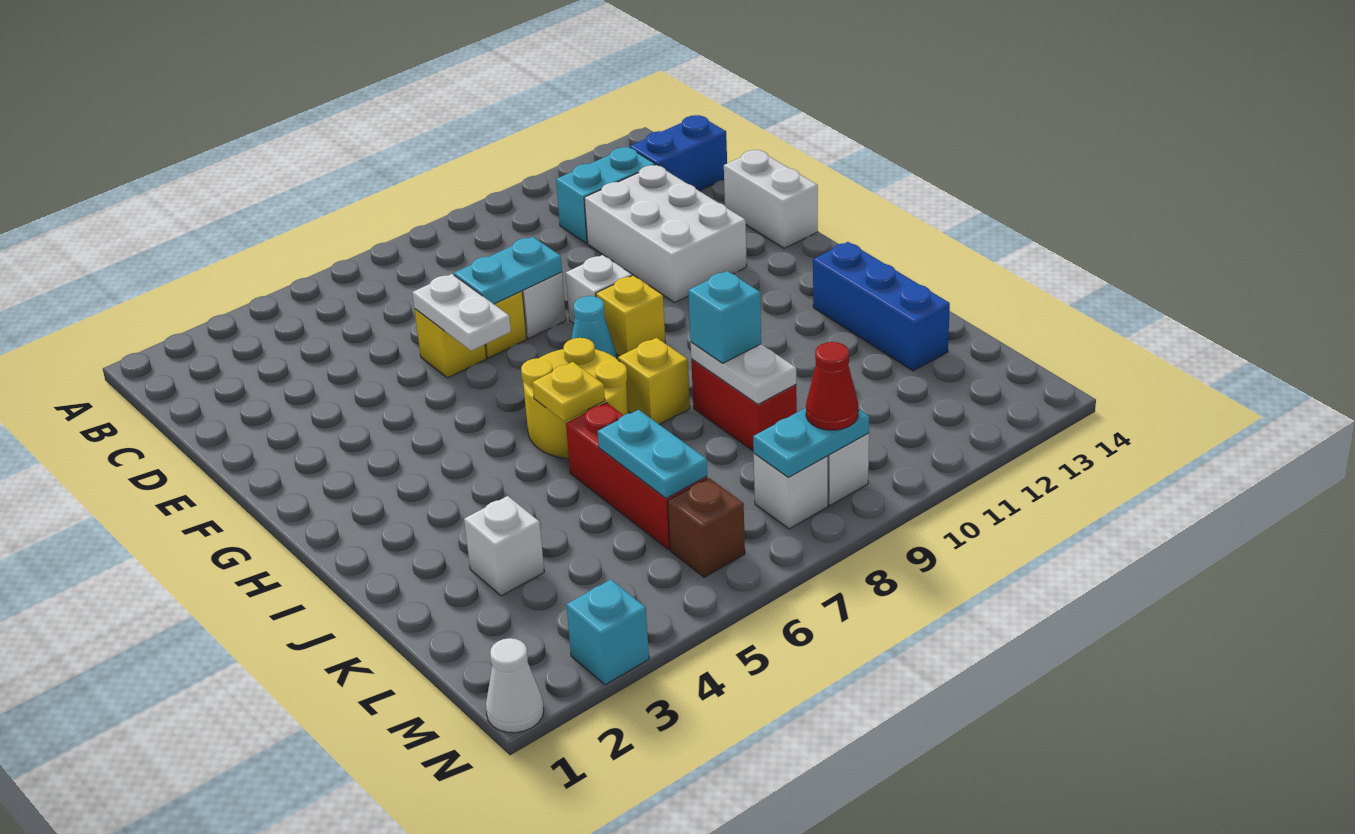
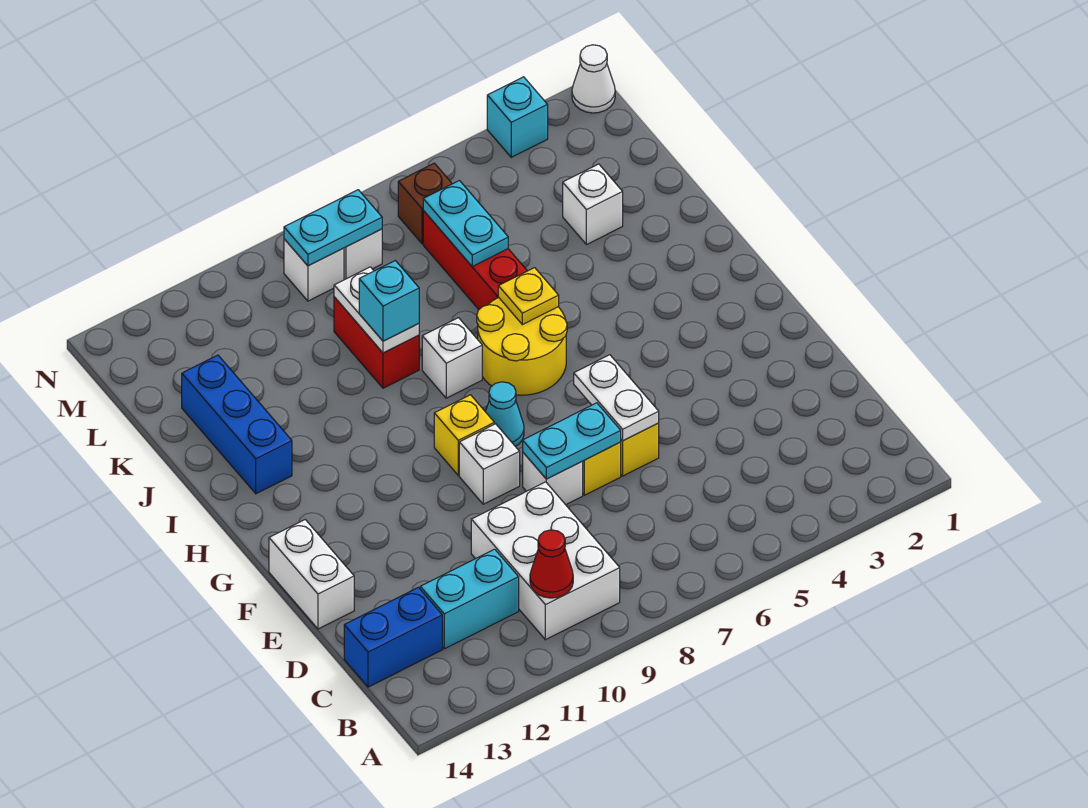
white brick D11:F12 level 1 -> white brick B9:D10 level 1
yellow brick I8 level 1 -> white brick I8 level 1
red cone M9 level 3 -> red cone B10 level 2

